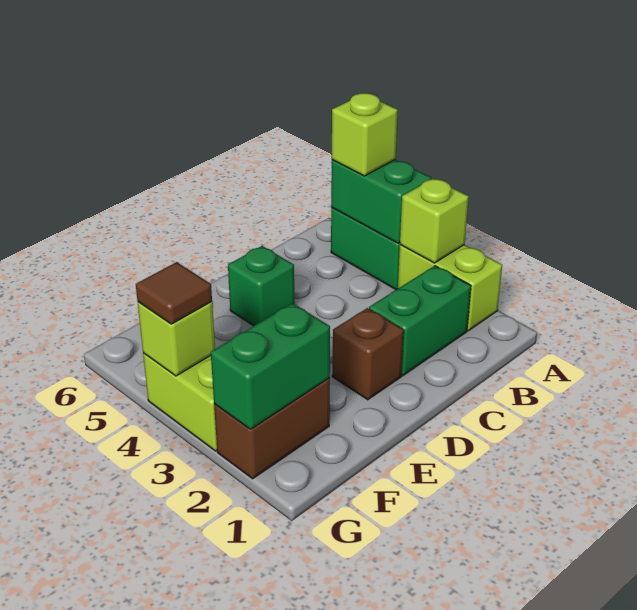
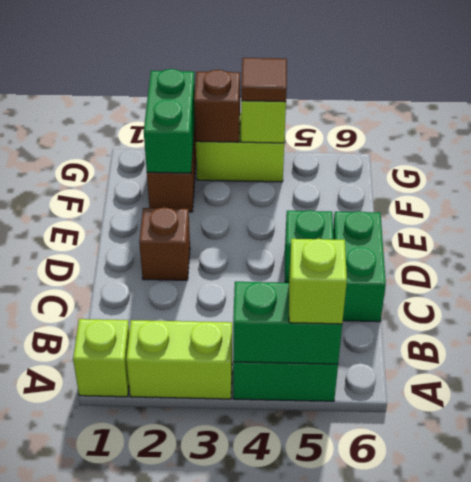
lime brick A3 level 2 -> lime brick A1 level 1
green brick B2:C2 level 1 -> green brick C6:D6 level 1
none -> brown brick G3 level 2

